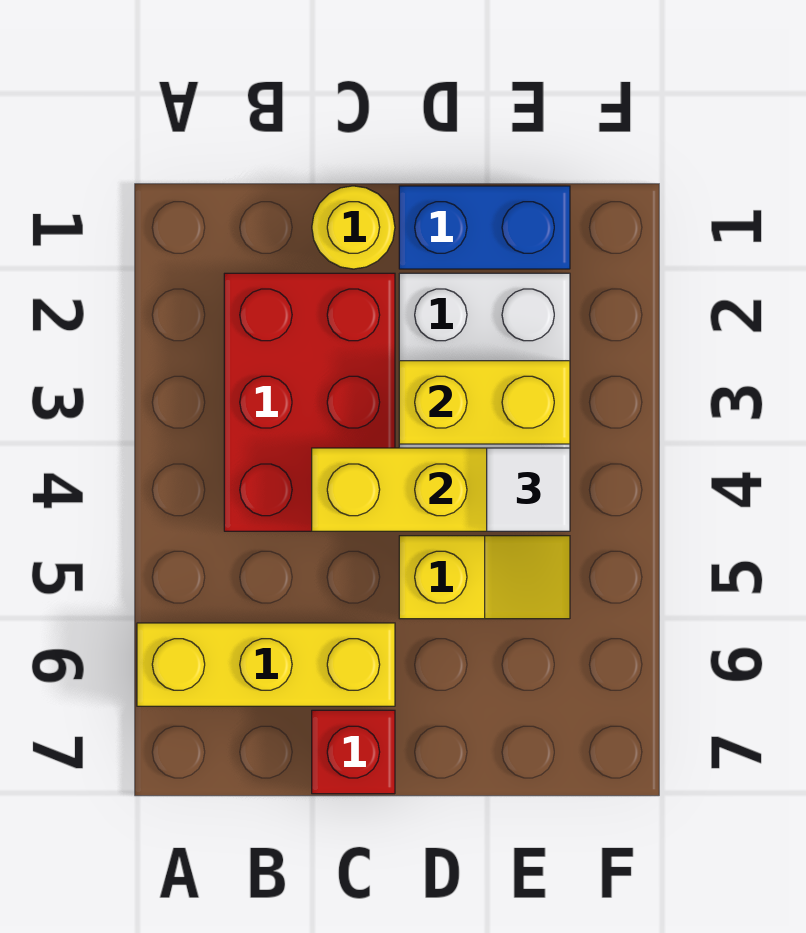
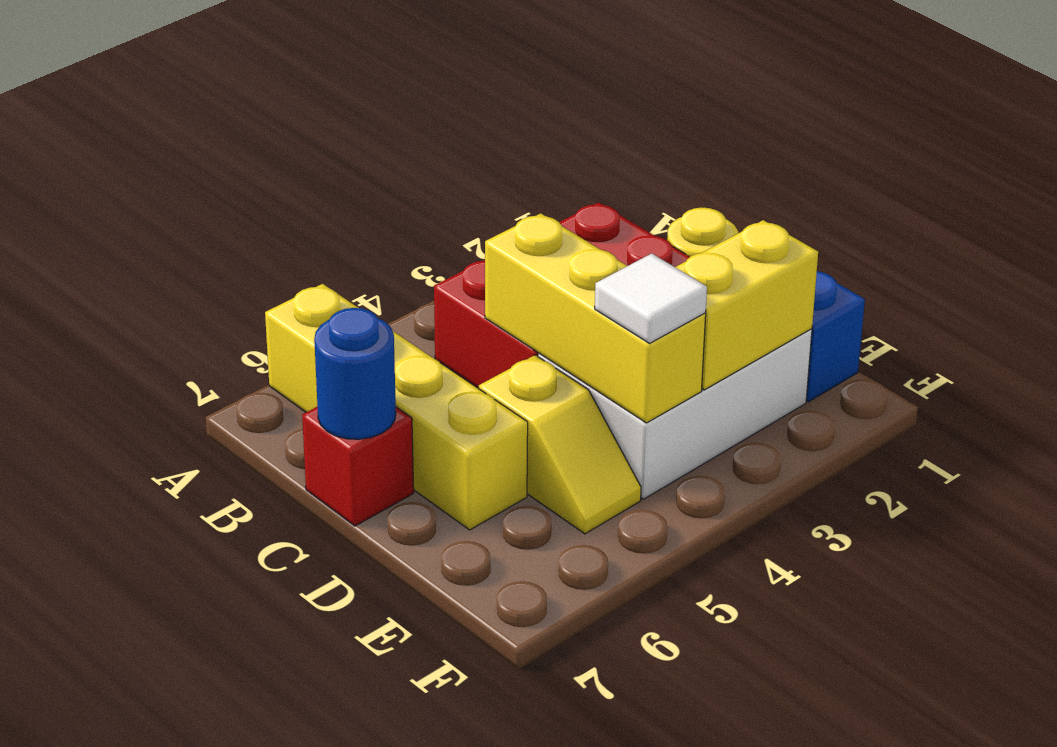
yellow brick A6:C6 level 1 -> yellow brick A6:D6 level 1
none -> blue round brick C7 level 2
yellow brick D3:E3 level 2 -> yellow brick E2:E3 level 2

